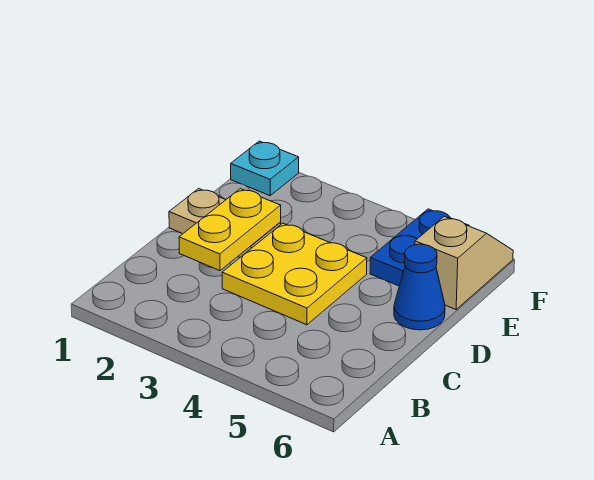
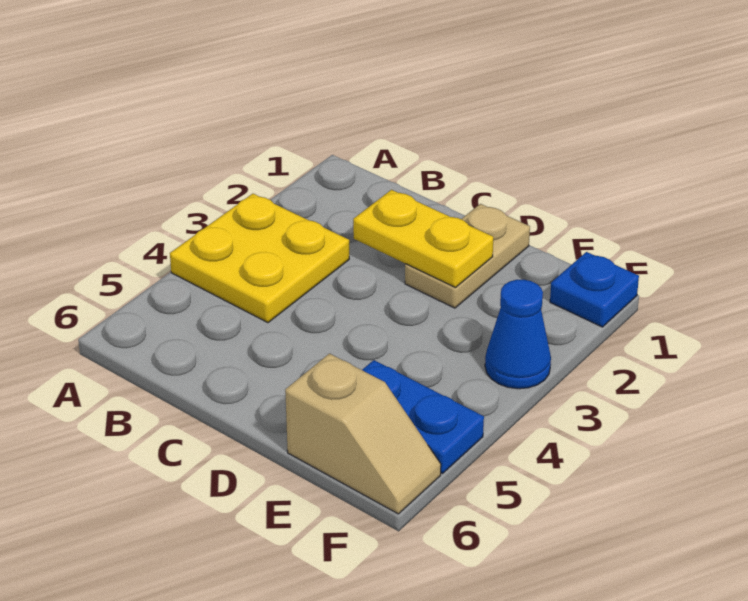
yellow plate C3:D4 level 1 -> yellow plate A3:B4 level 1
blue cone D6 level 1 -> blue cone F3 level 1
cyan plate F1 level 1 -> blue plate F1 level 1

